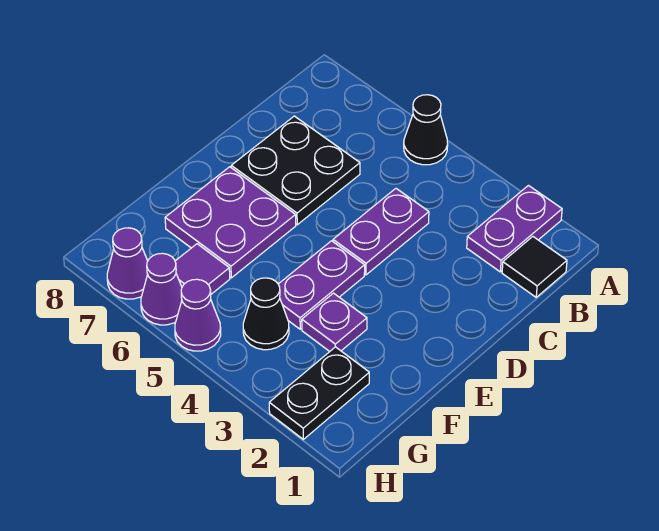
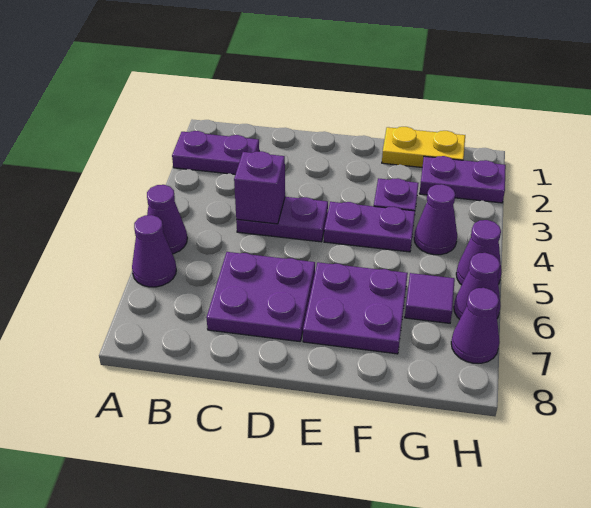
black cone A5 level 1 -> purple cone A5 level 1
none -> purple cone A6 level 1
black tile B1 level 1 -> none
none -> purple brick C4 level 2
black plate C6:D7 level 1 -> purple plate C6:D7 level 1
none -> yellow plate F1:G1 level 1
black plate G2:H2 level 1 -> purple plate G2:H2 level 1
black cone G4 level 1 -> purple cone G4 level 1

